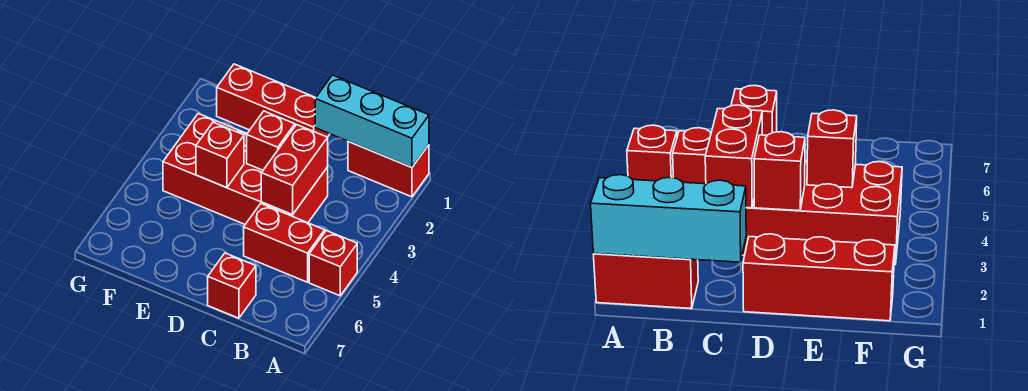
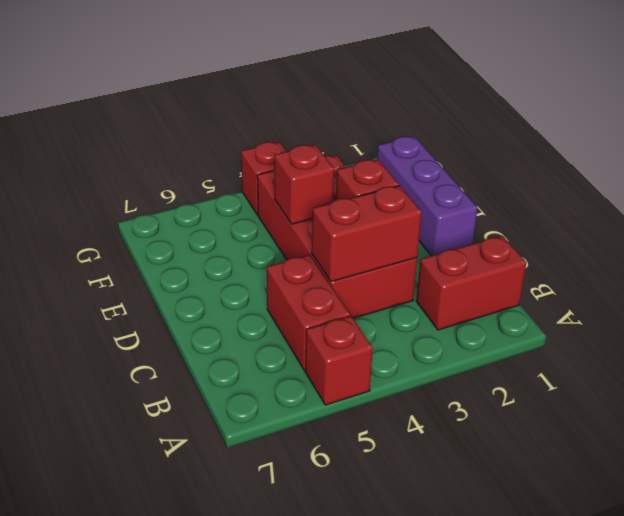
red brick A1:B1 level 1 -> red brick B1:B2 level 1
cyan brick A1:C1 level 2 -> none
red brick C7 level 1 -> red brick G4 level 1
red brick D1:F1 level 1 -> purple brick D1:F1 level 1

